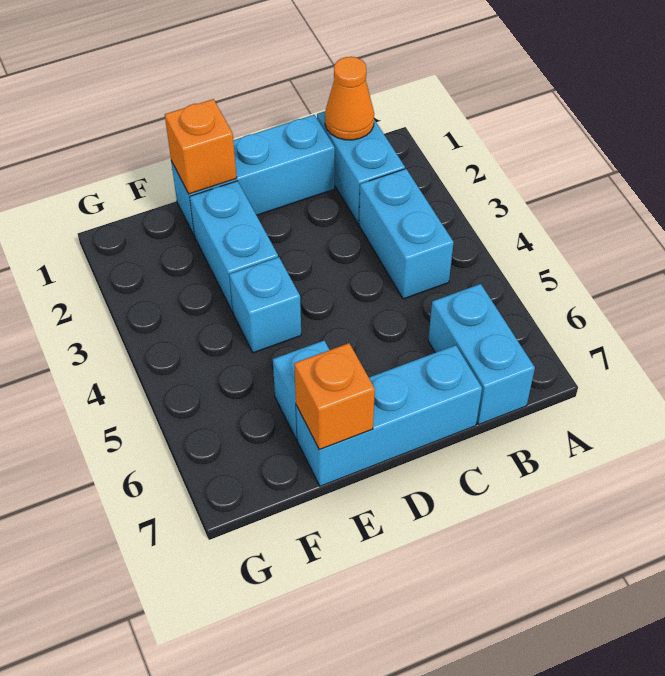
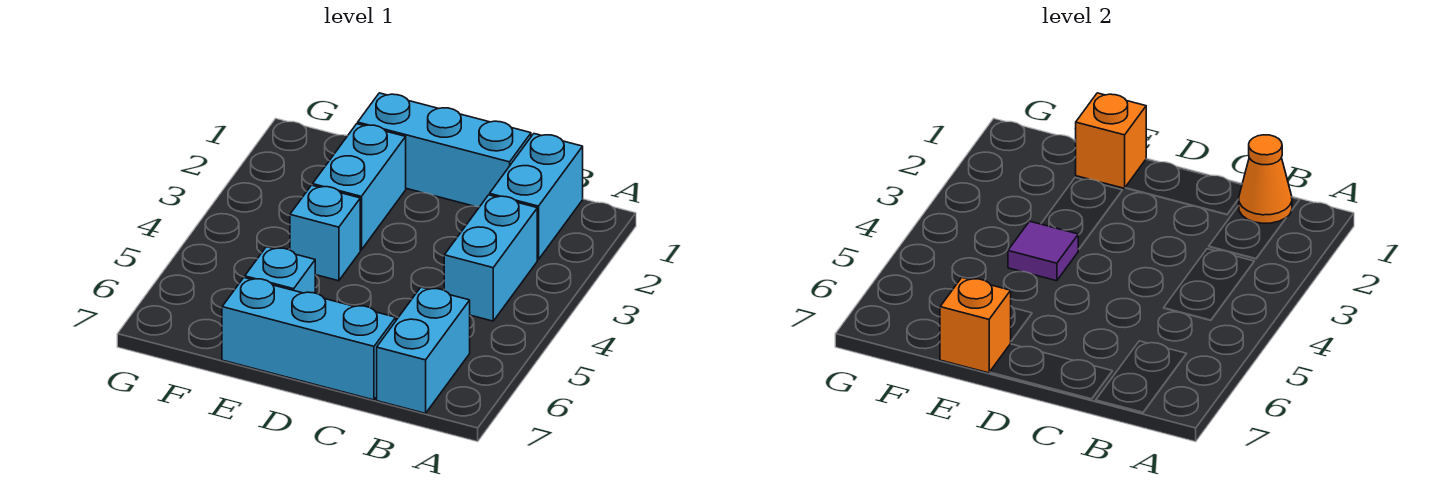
none -> purple tile E4 level 2

